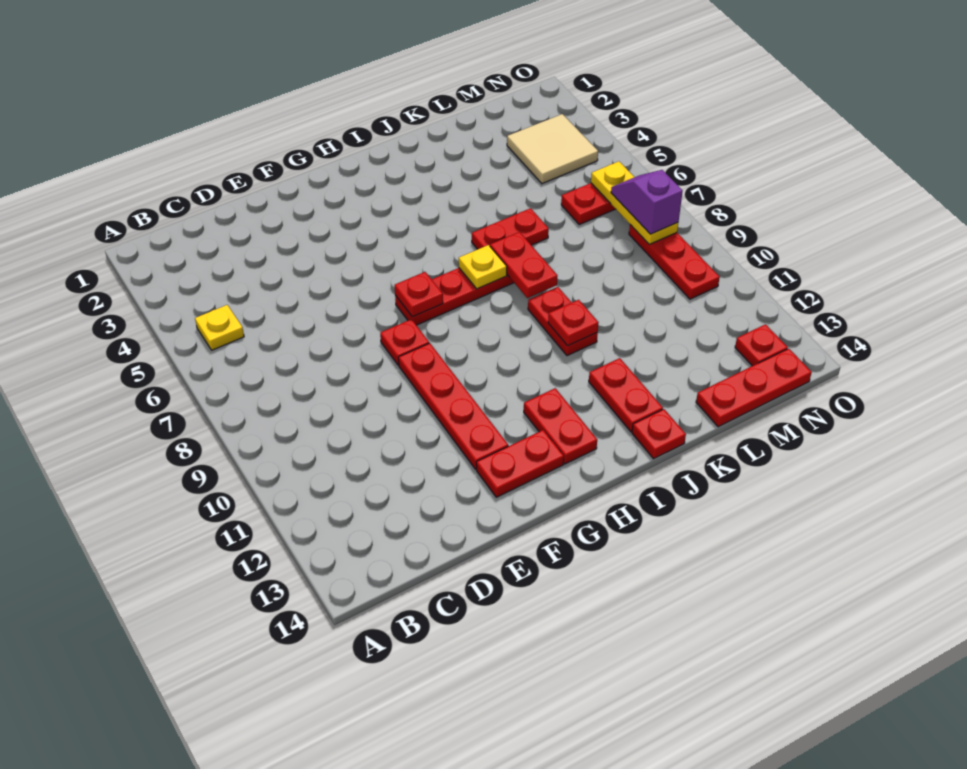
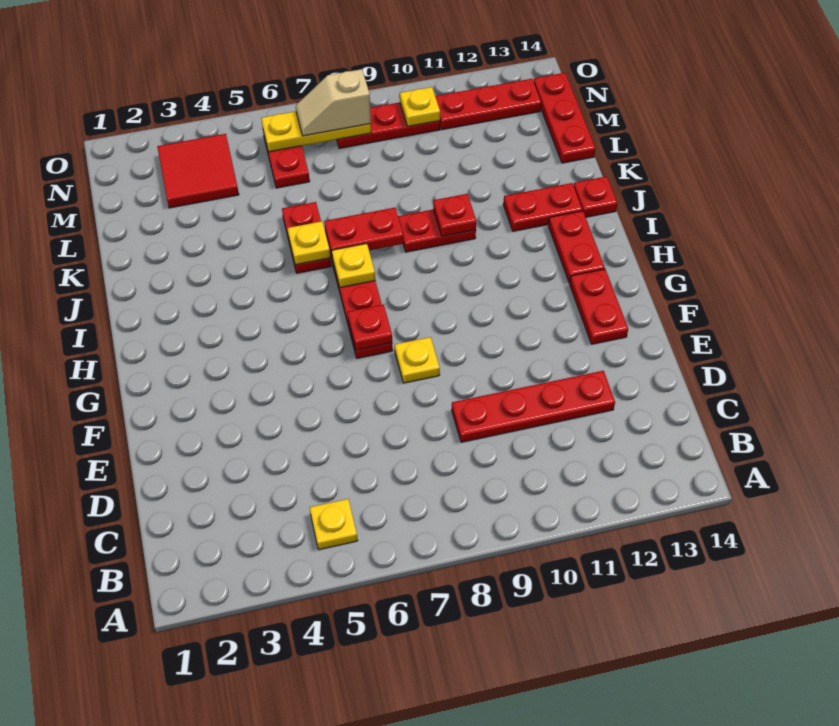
red plate F8 level 1 -> yellow plate F8 level 1
red plate F9:F12 level 1 -> red plate D9:D12 level 1
red plate H12:H13 level 1 -> red plate H13:I13 level 1
none -> yellow plate J6 level 2
tan tile M3:N4 level 1 -> red tile M3:N4 level 1
purple slope N7:N8 level 3 top 8 -> tan slope N7:N8 level 3 top 8
none -> yellow plate N10 level 2
red plate N13 level 1 -> red plate N11:N13 level 1

